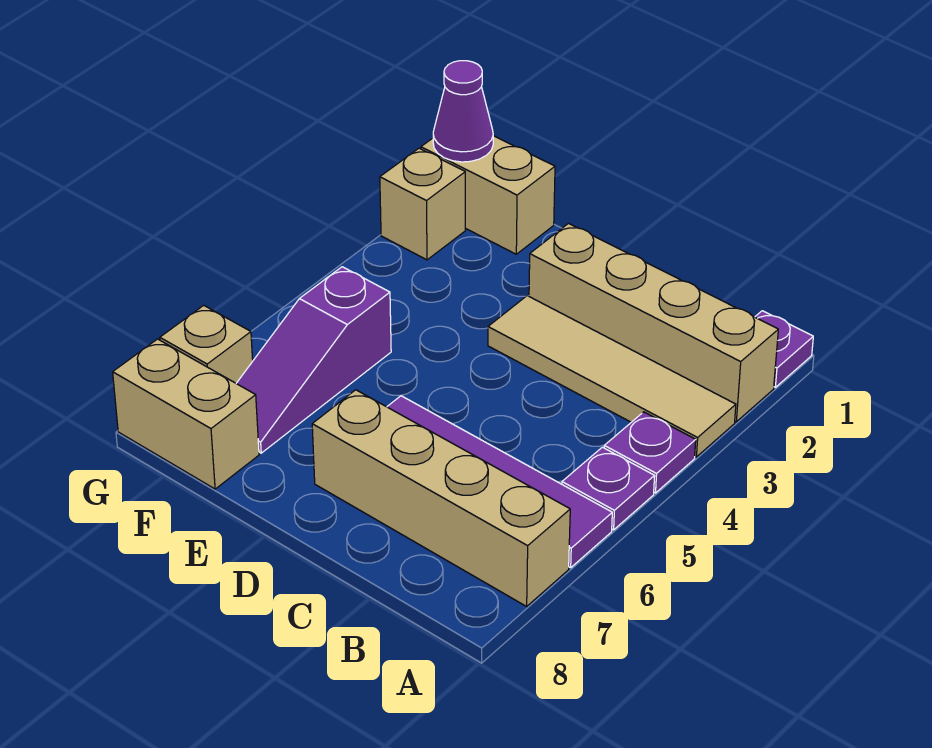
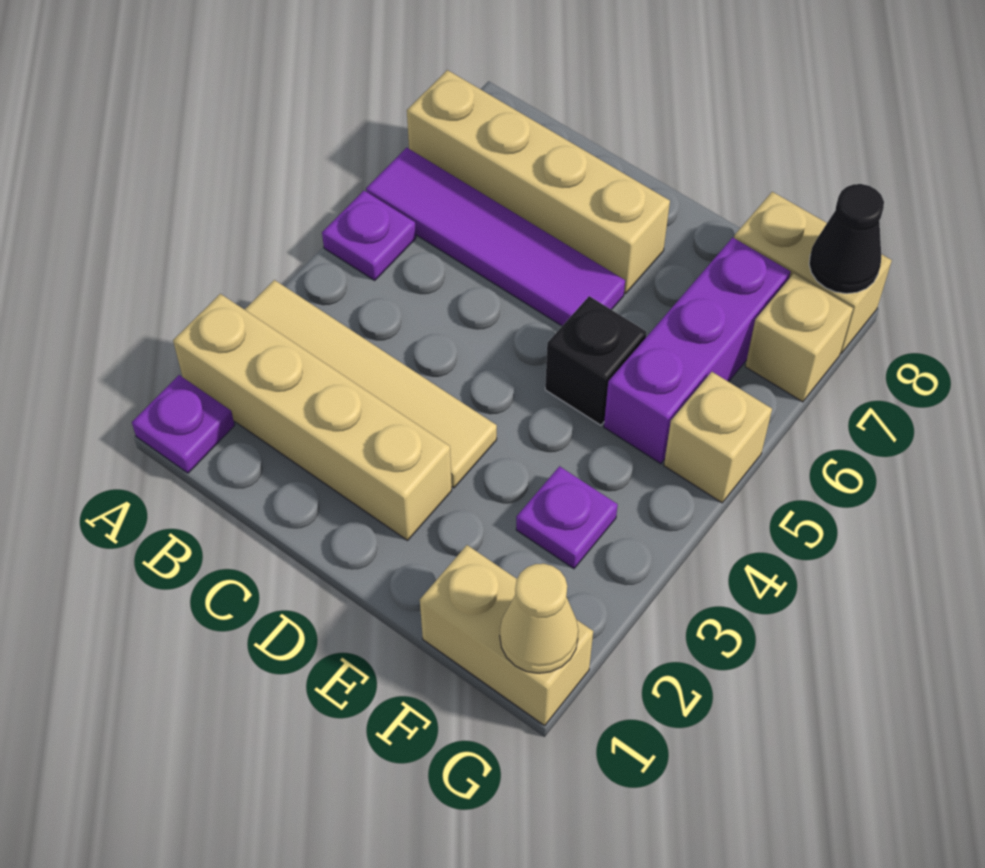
purple plate A4 level 1 -> purple plate F3 level 1
none -> black brick E5 level 1
purple slope F5:F7 level 1 top 5 -> purple brick F5:F7 level 1
purple cone G1 level 2 -> tan cone G1 level 2
tan brick G2 level 1 -> tan brick G5 level 1
none -> black cone G8 level 2

